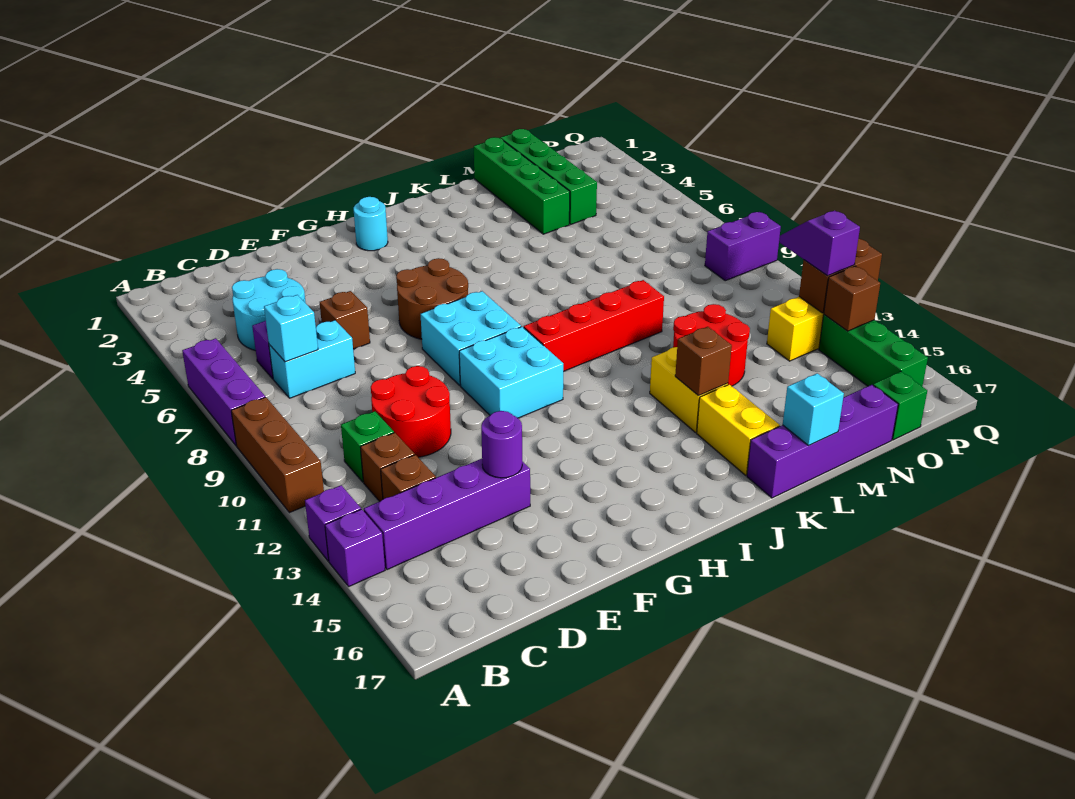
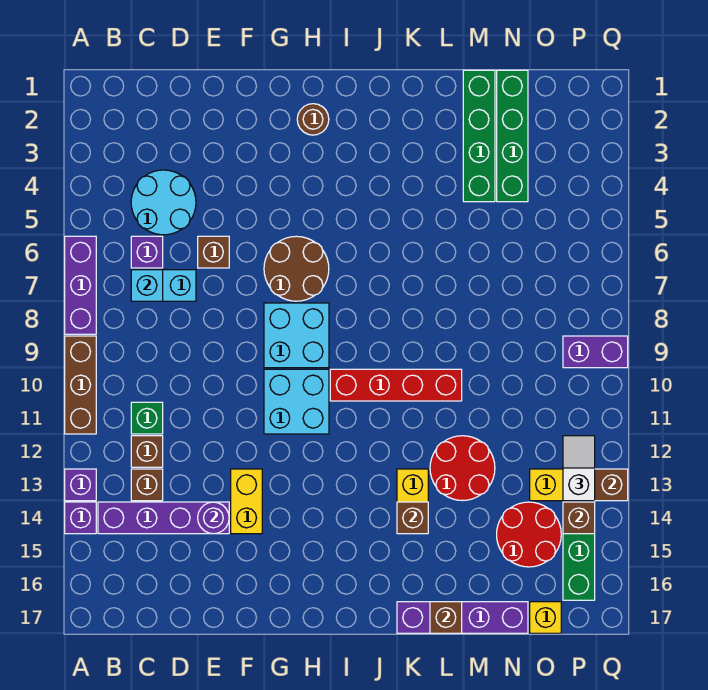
red round brick D10:E11 level 1 -> red round brick N14:O15 level 1
cyan round brick H2 level 1 -> brown round brick H2 level 1
yellow brick K15:K16 level 1 -> yellow brick F13:F14 level 1
cyan brick L17 level 2 -> brown brick L17 level 2
green brick O17 level 1 -> yellow brick O17 level 1
purple slope P12:P13 level 3 top 13 -> white slope P12:P13 level 3 top 13

